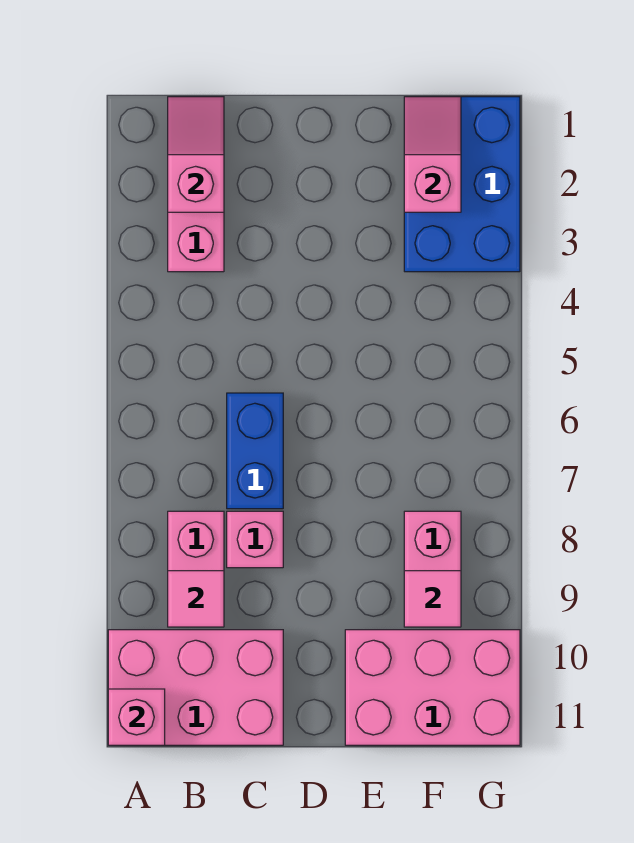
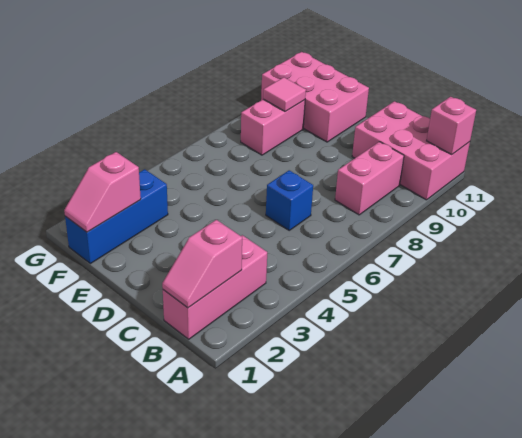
pink tile B9 level 2 -> none
blue brick C6:C7 level 1 -> blue brick C6 level 1
pink brick C8 level 1 -> none
blue brick F1:G3 level 1 -> blue brick F1:F3 level 1

